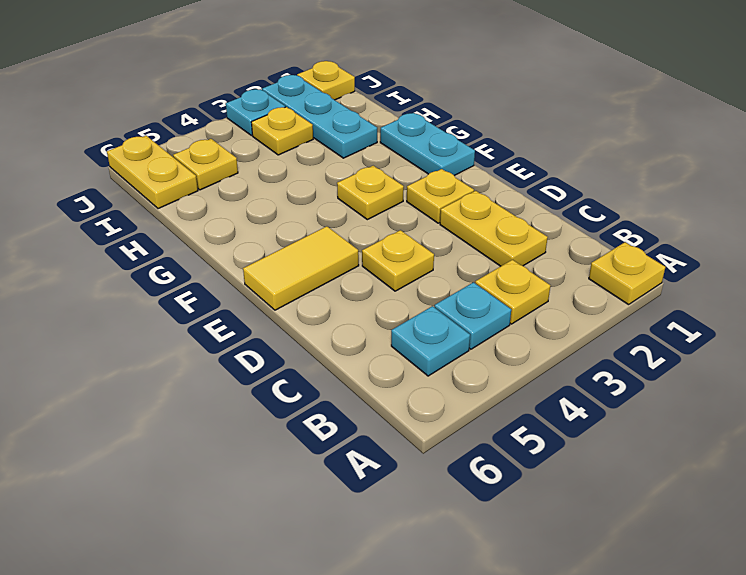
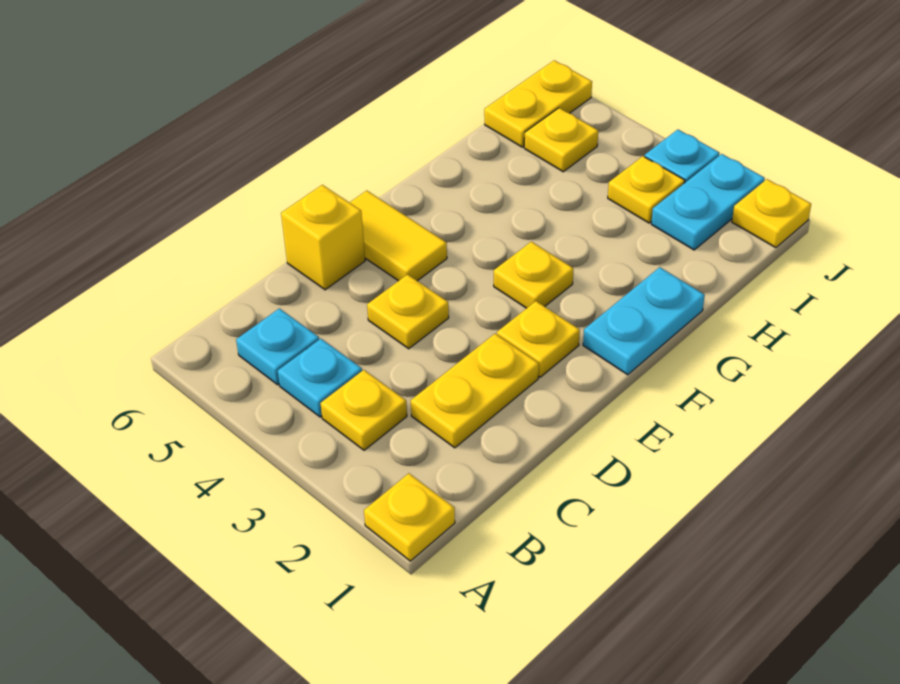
none -> yellow brick D6 level 1
cyan plate H2:J2 level 1 -> cyan plate I2:J2 level 1

